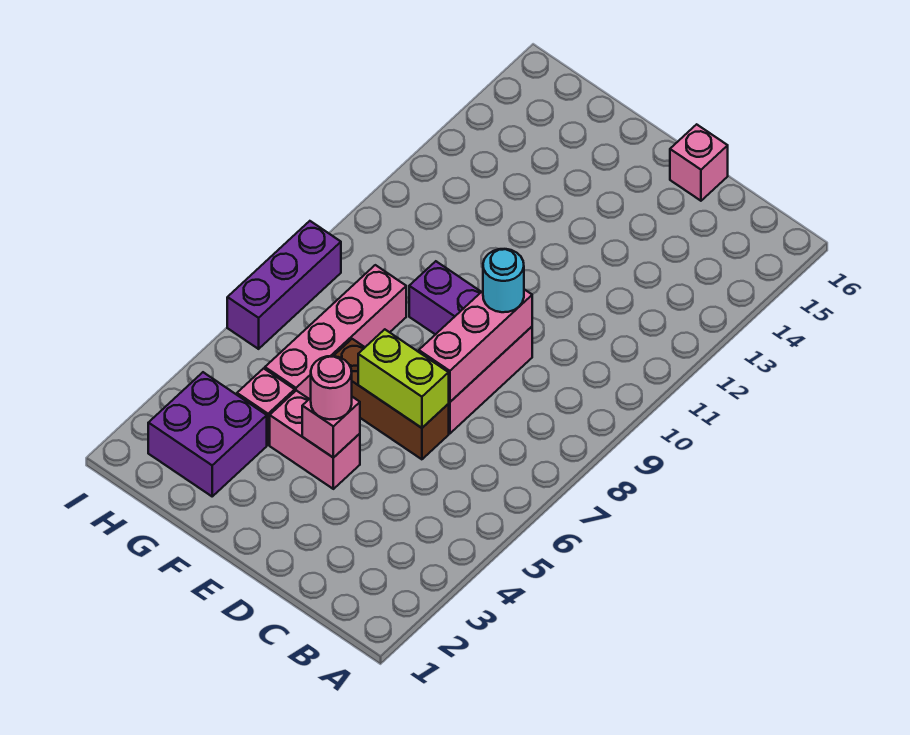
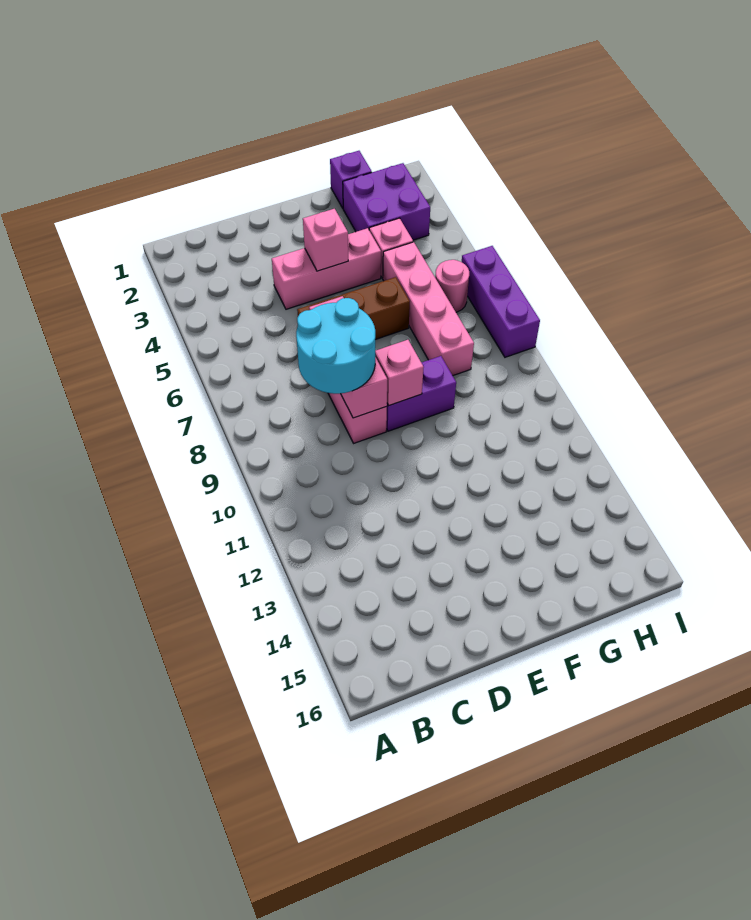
lime brick D6:E6 level 2 -> none
cyan round brick D9 level 3 -> cyan round brick C8:D9 level 3
pink brick D16 level 1 -> pink brick E9 level 2
pink brick E4:F4 level 1 -> pink brick D4:F4 level 1
pink round brick E4 level 3 -> pink round brick H6 level 1
none -> purple brick G1 level 1

